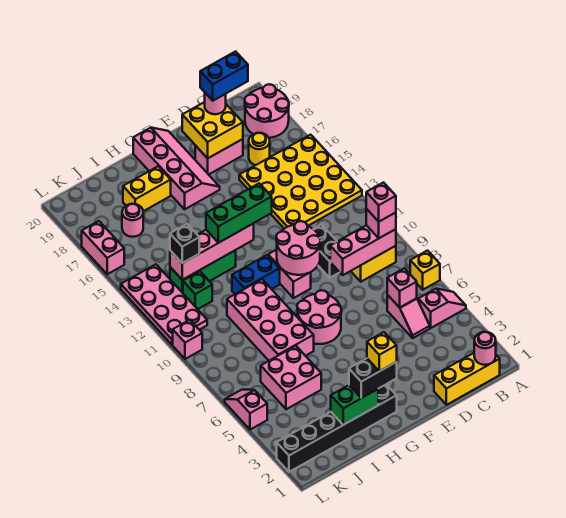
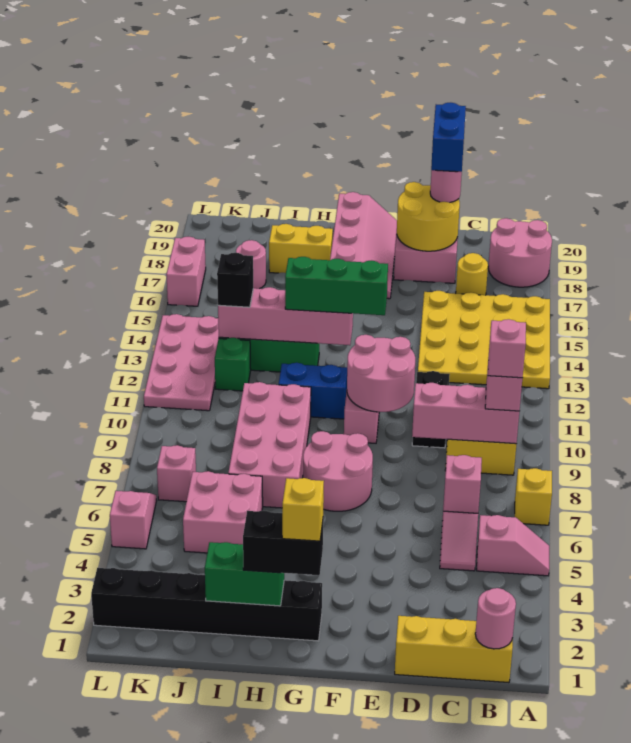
blue brick C19:D19 level 4 -> blue brick D19:D20 level 4
yellow brick D18:E19 level 2 -> yellow round brick D18:E19 level 2
pink brick L10 level 1 -> pink brick K7 level 1

